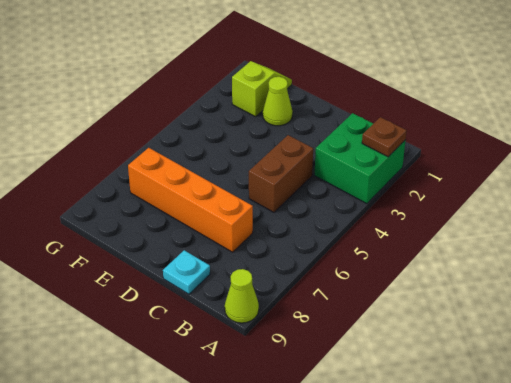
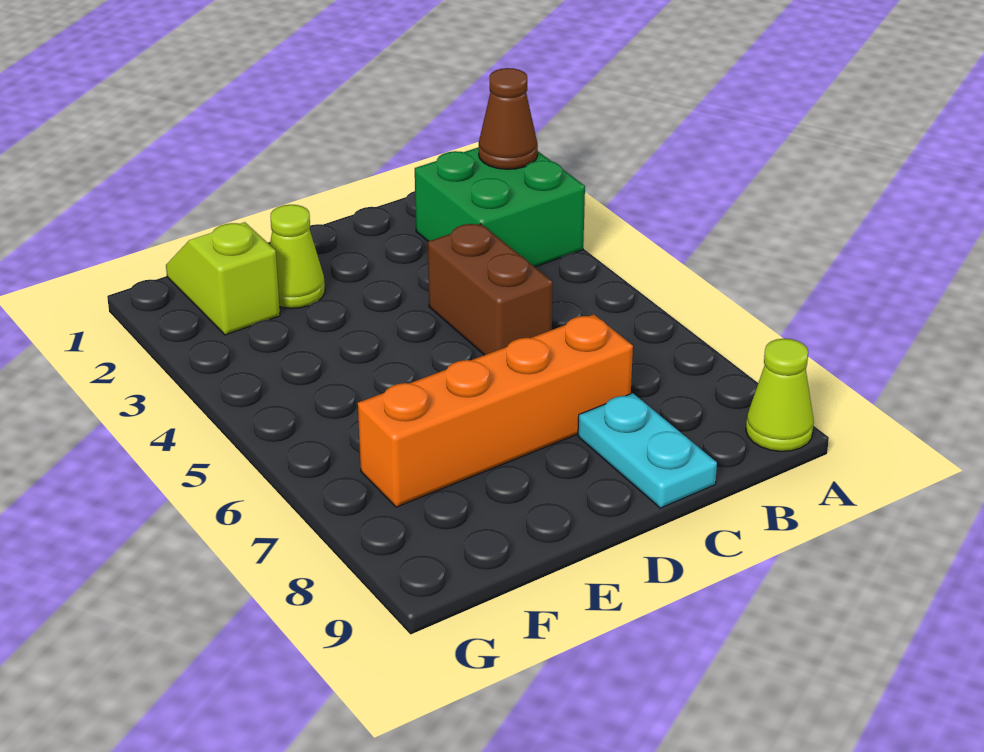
brown plate A2 level 2 -> brown cone A2 level 2
cyan plate C9 level 1 -> cyan plate C8:C9 level 1

